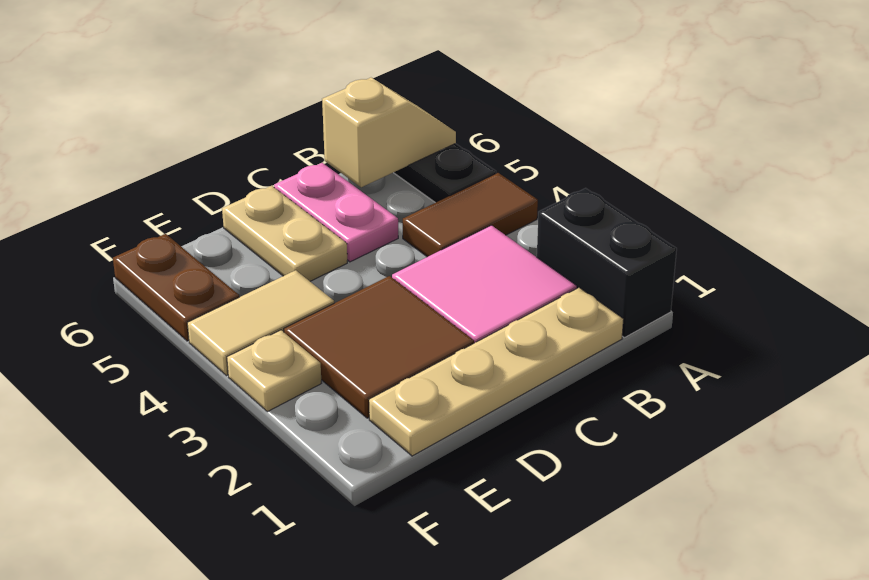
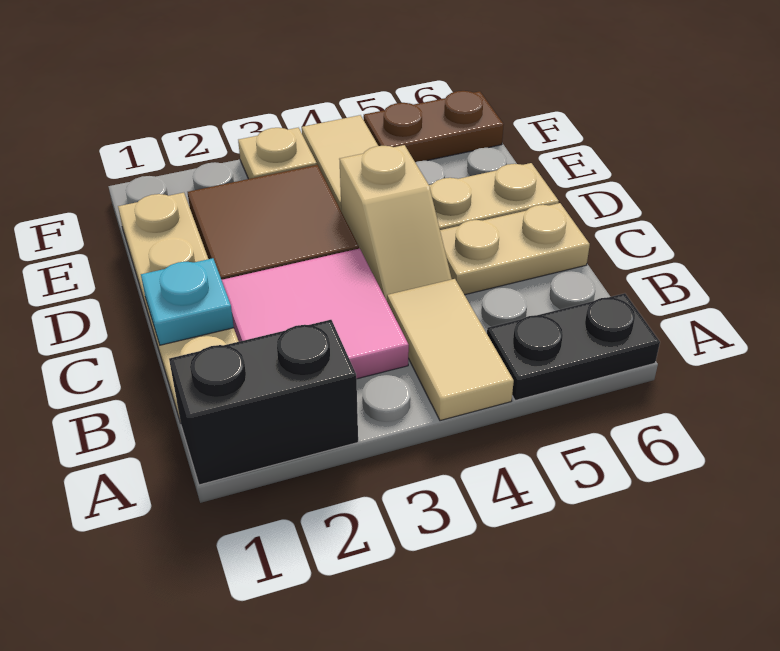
brown tile A4:B4 level 1 -> tan tile A4:B4 level 1
tan slope A6:B6 level 2 top B -> tan slope C4:D4 level 1 top D
none -> cyan plate C1 level 2
pink plate C5:C6 level 1 -> tan plate C5:C6 level 1

